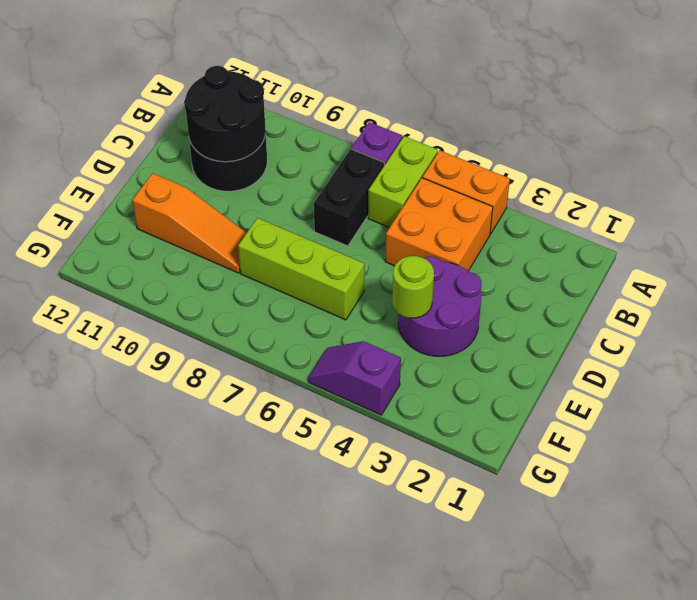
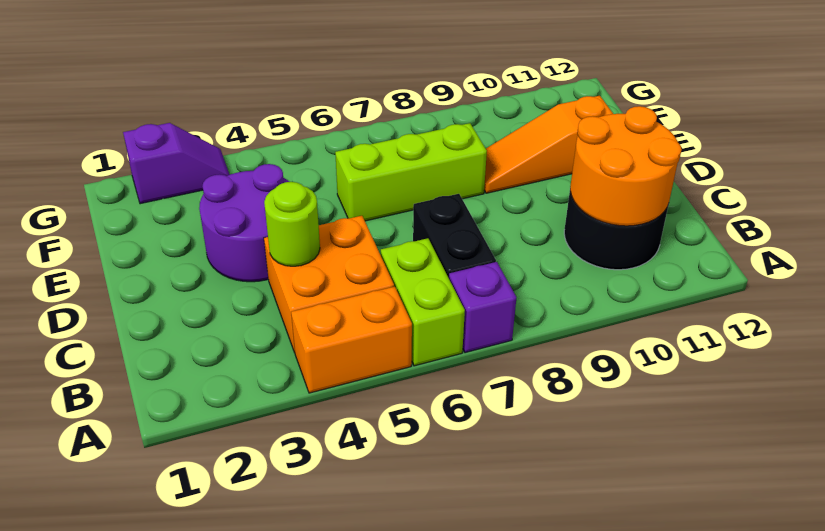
black round brick B10:C11 level 2 -> orange round brick B10:C11 level 2
lime round brick E4 level 2 -> lime round brick C4 level 2
purple slope G4:G5 level 1 top 4 -> purple slope G2:G3 level 1 top 2

